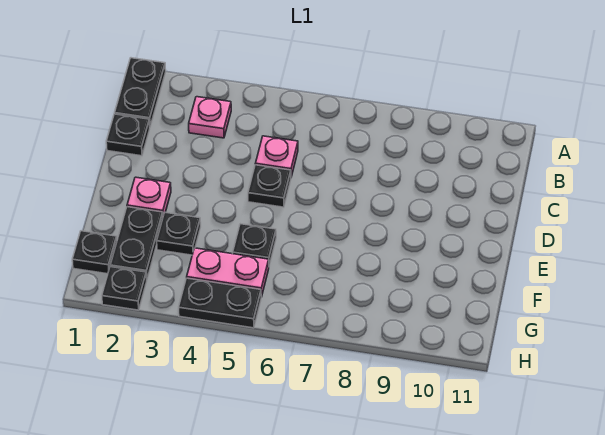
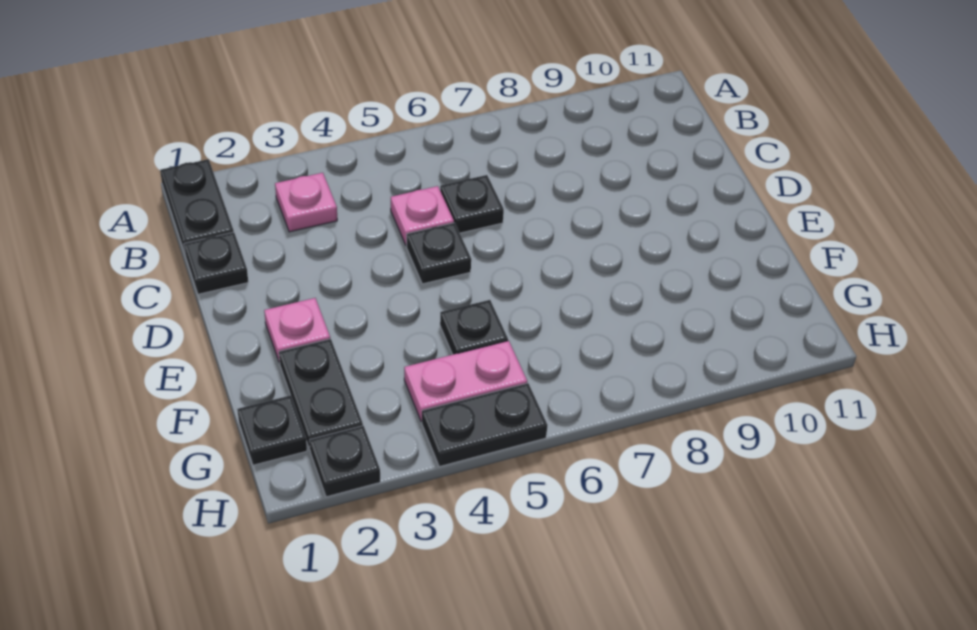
black plate F3 level 1 -> black plate C6 level 1

